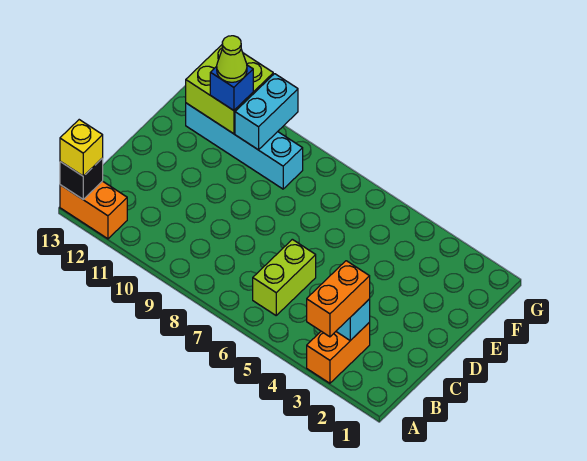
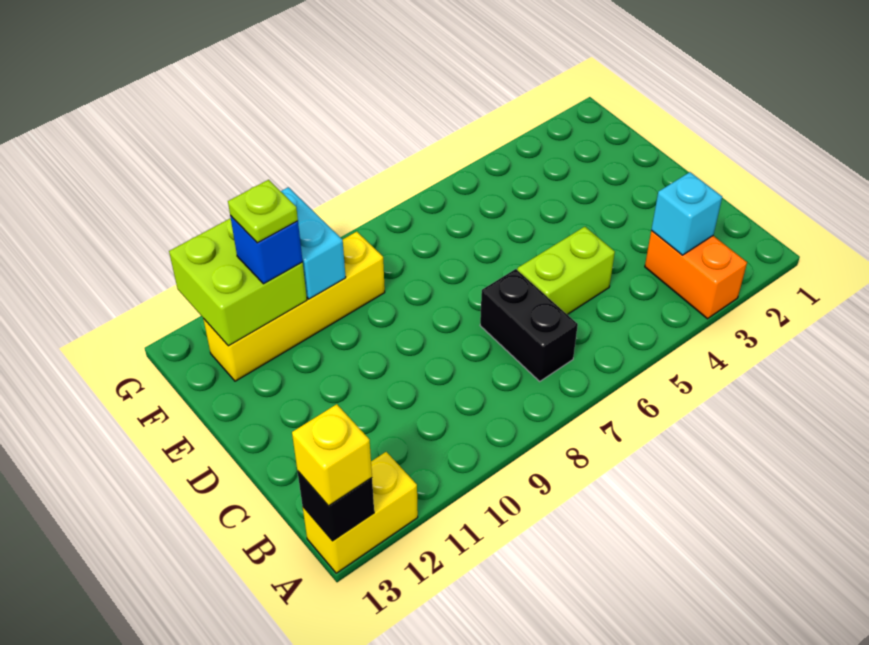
orange brick A3:B3 level 3 -> none
orange brick A12:A13 level 1 -> yellow brick A12:A13 level 1
lime brick B6:C6 level 1 -> lime brick C5:C6 level 1
none -> black brick B7:C7 level 1
cyan brick F9:F12 level 1 -> yellow brick F9:F12 level 1
lime cone F11 level 4 -> lime plate F11 level 4

